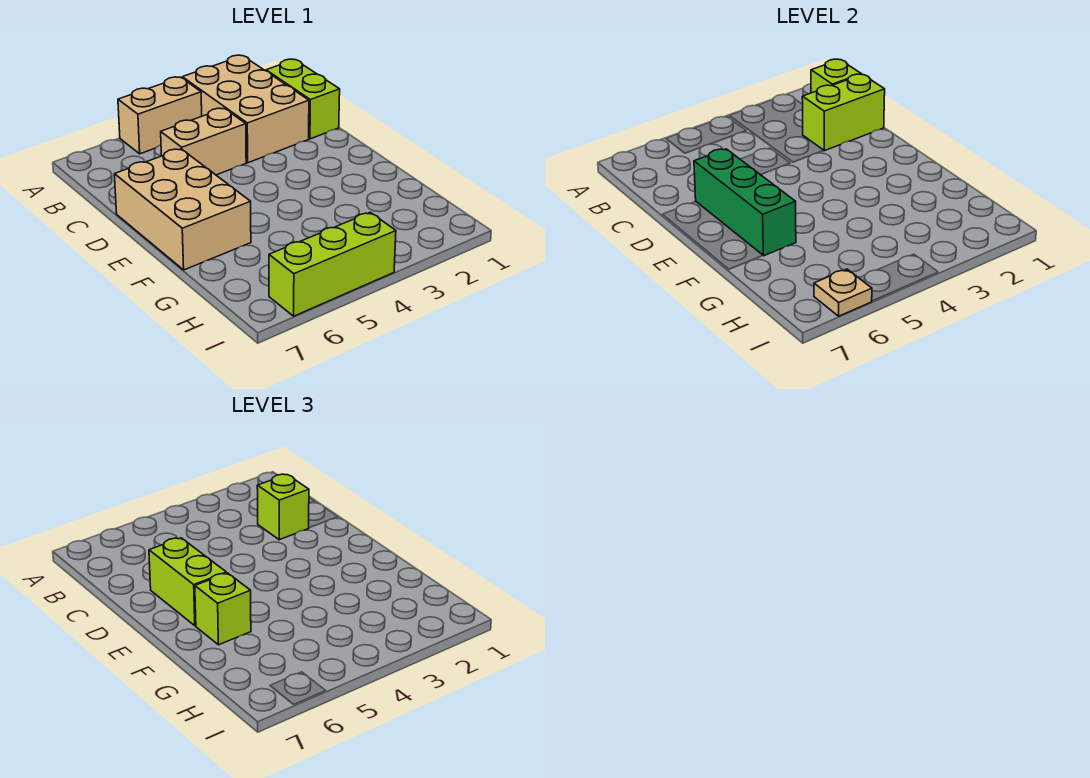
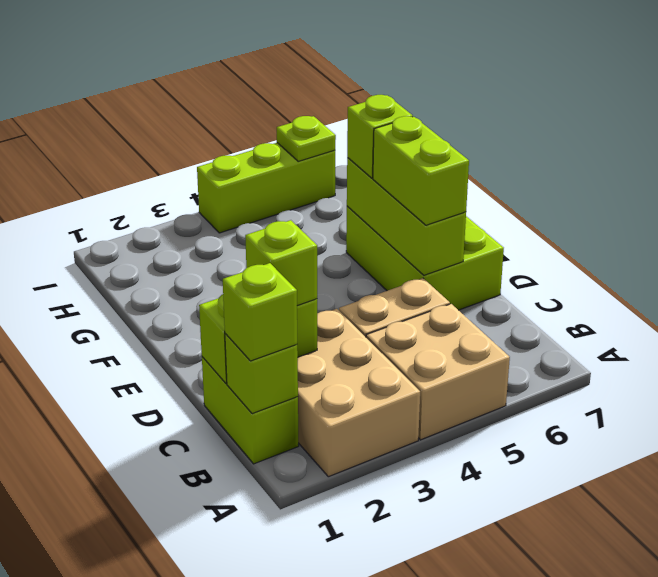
tan brick A4:A5 level 1 -> tan brick A4:B5 level 1
none -> lime brick B1 level 3
tan brick D6:F7 level 1 -> lime brick D6:F7 level 1
green brick D6:F6 level 2 -> lime brick D6:F6 level 2
tan plate I6 level 2 -> lime plate I6 level 2

